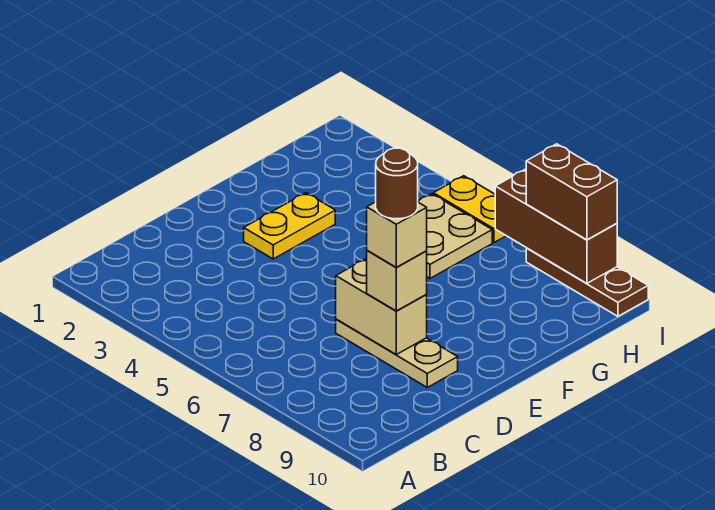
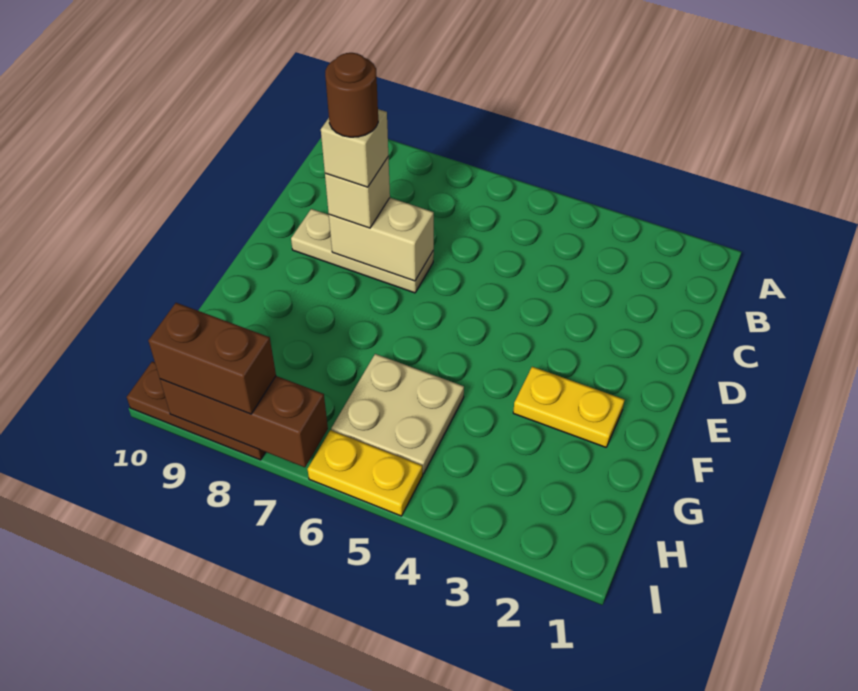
yellow plate E3:F3 level 1 -> yellow plate F2:F3 level 1

